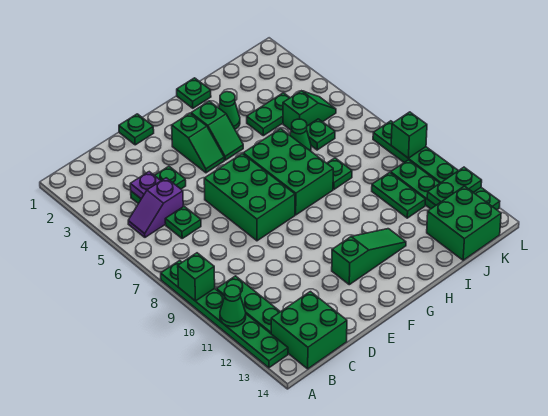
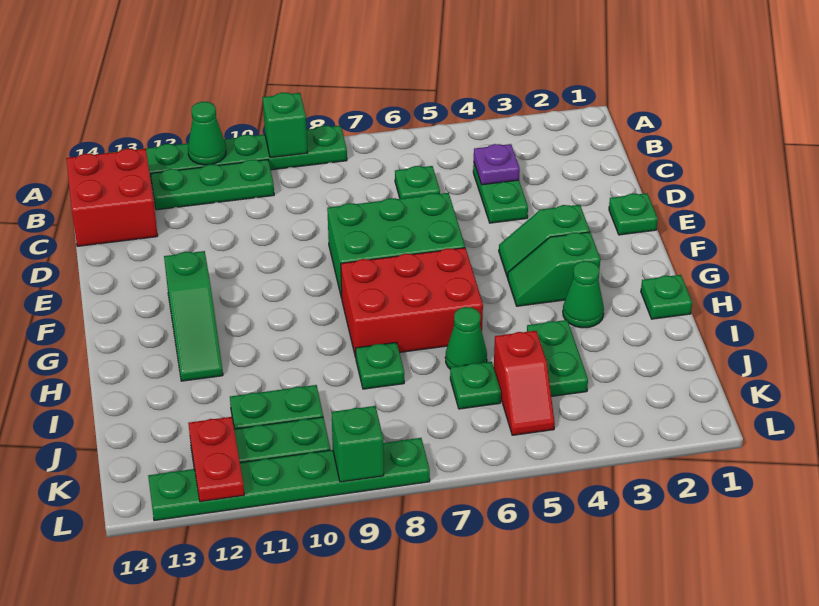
purple slope B5:C5 level 1 top C -> none
green brick B13:C14 level 1 -> red brick B13:C14 level 1
green brick G6:H8 level 1 -> red brick G6:H8 level 1
green slope J5:K5 level 1 top J -> red slope J5:K5 level 1 top J
green brick J13:K14 level 1 -> none
green plate K12:L12 level 2 -> red plate K12:L12 level 2

